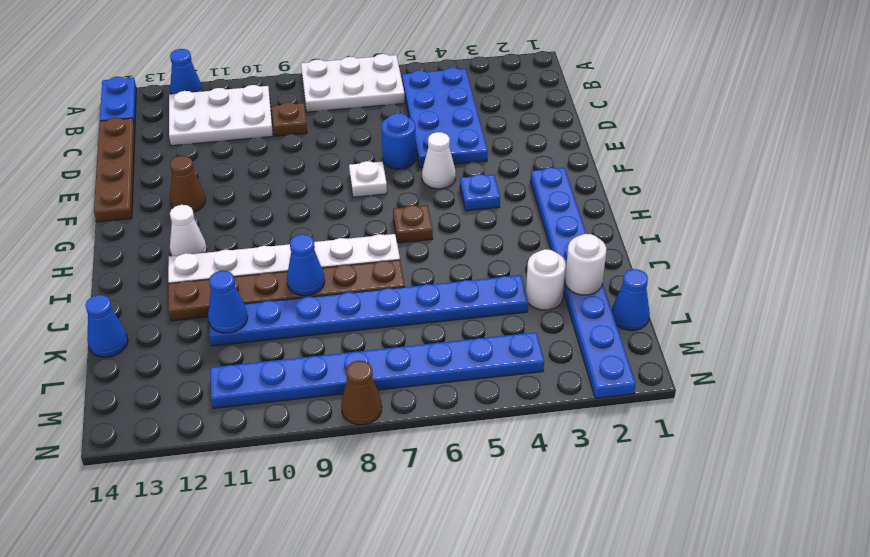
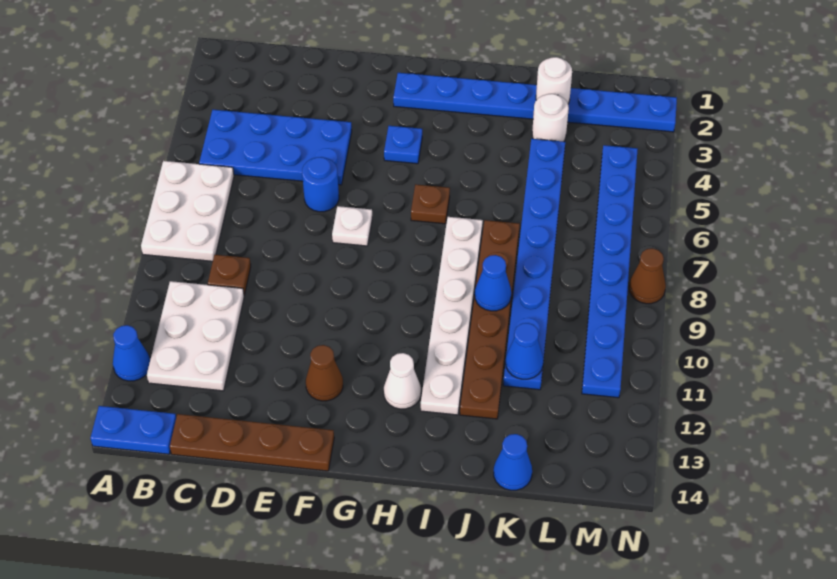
white cone F5 level 1 -> none
blue cone L1 level 1 -> none

